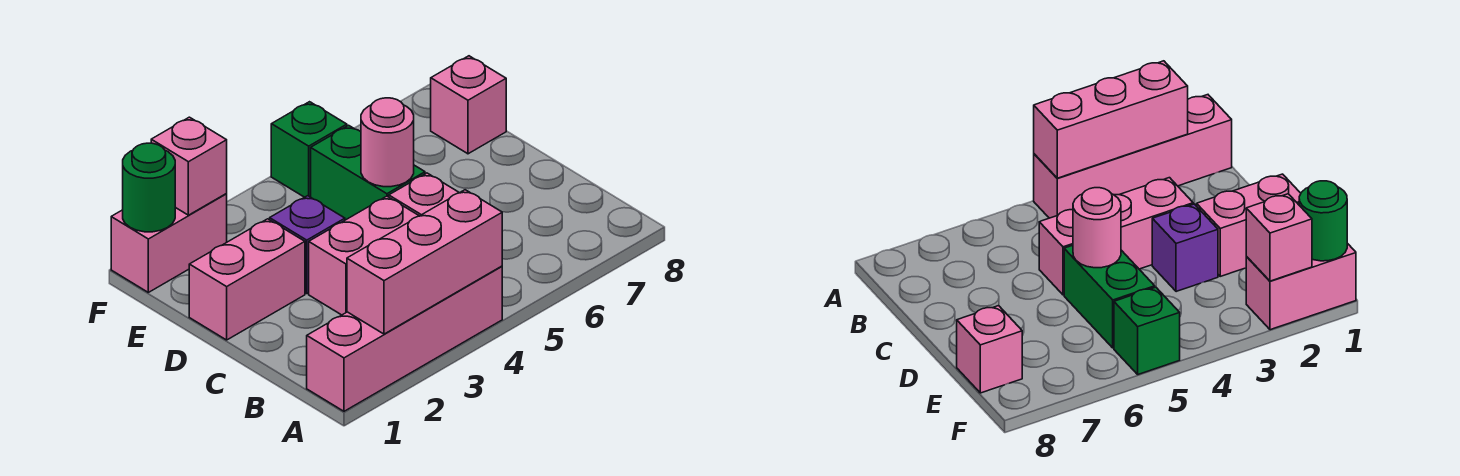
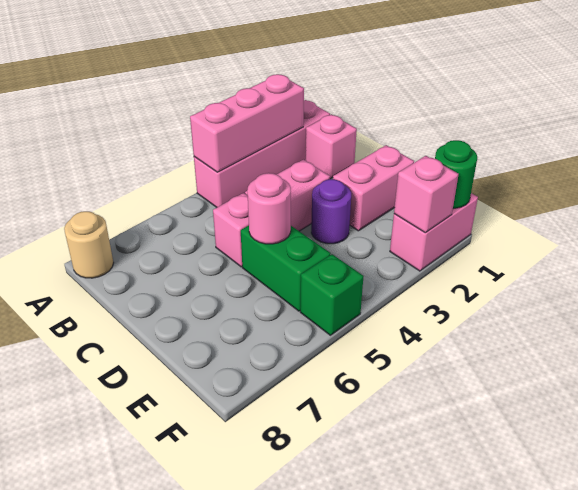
none -> tan round brick A8 level 1
purple brick D3 level 1 -> purple round brick D3 level 1
pink brick E8 level 1 -> pink brick B1 level 1

